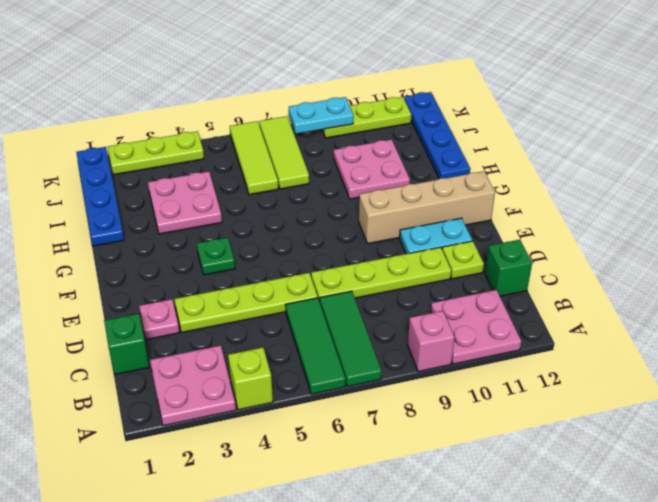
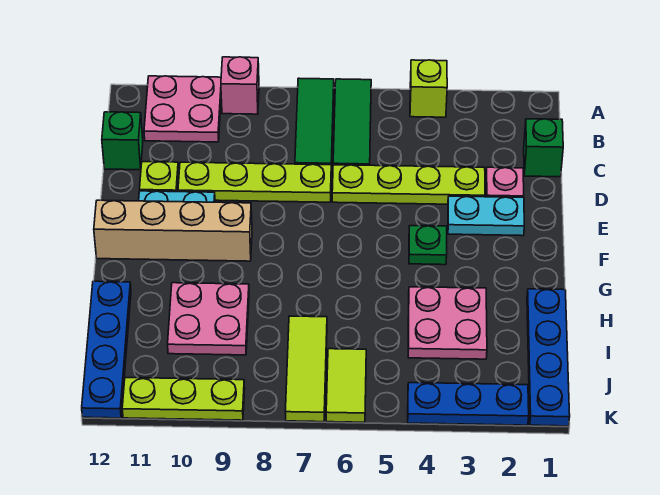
pink plate A2:B3 level 1 -> none
lime tile I6:K6 level 1 -> lime tile J6:K6 level 1
lime plate K2:K4 level 1 -> blue plate K2:K4 level 1
cyan plate K8:K9 level 2 -> cyan plate E2:E3 level 1

